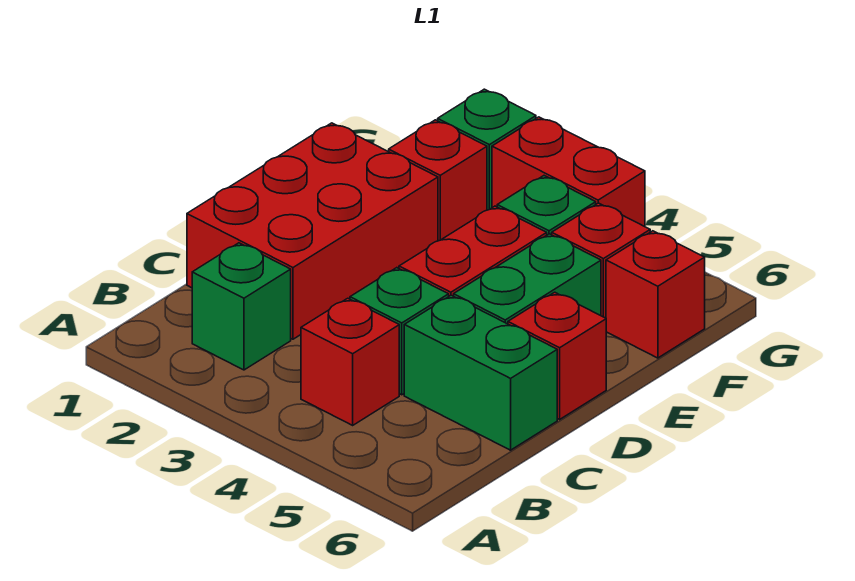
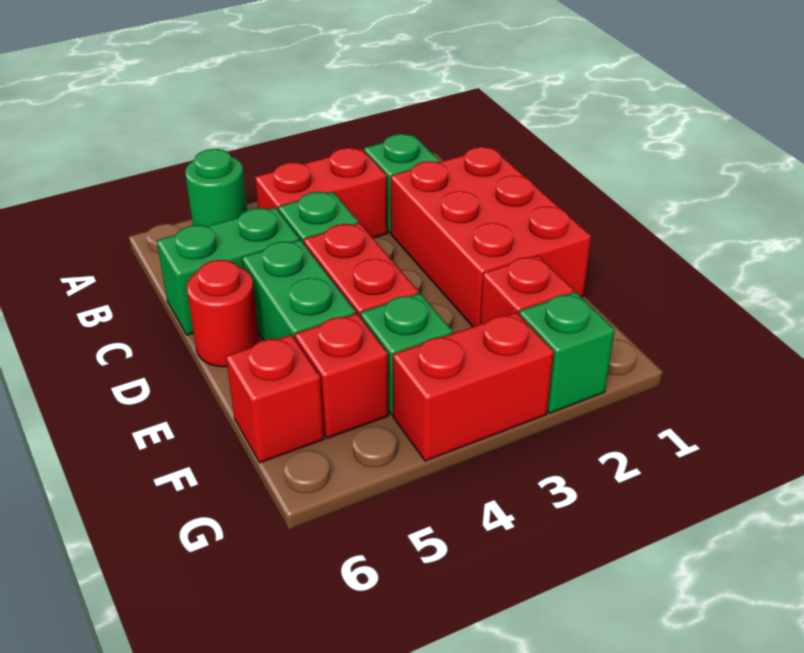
none -> green round brick A5 level 1
red brick B4 level 1 -> red brick B3:B4 level 1
red brick D6 level 1 -> red round brick D6 level 1

